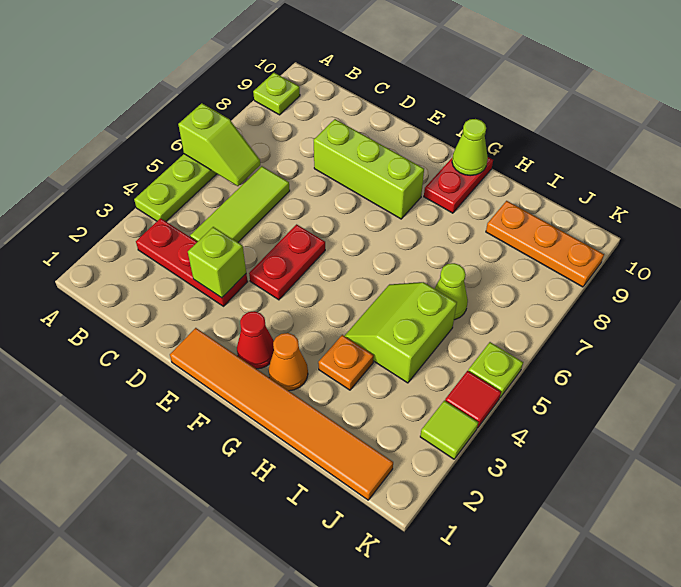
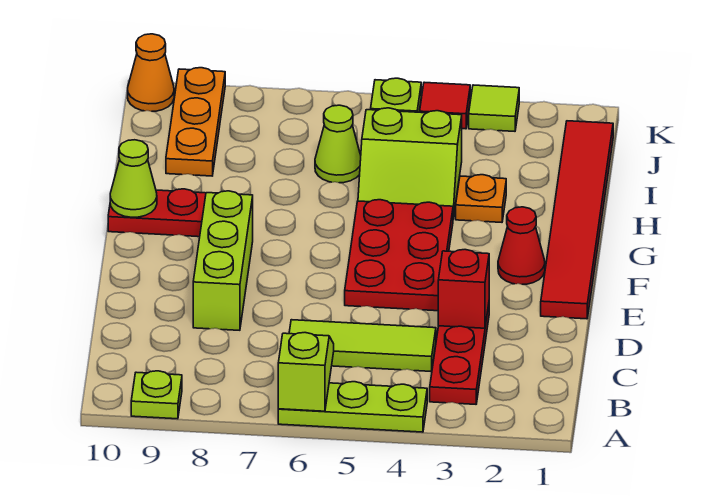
lime brick D3 level 2 -> red brick D3 level 2
orange tile E1:J1 level 1 -> red tile E1:J1 level 1
red plate E4:E5 level 1 -> red plate E4:G5 level 1
orange cone G2 level 1 -> orange cone K10 level 1

